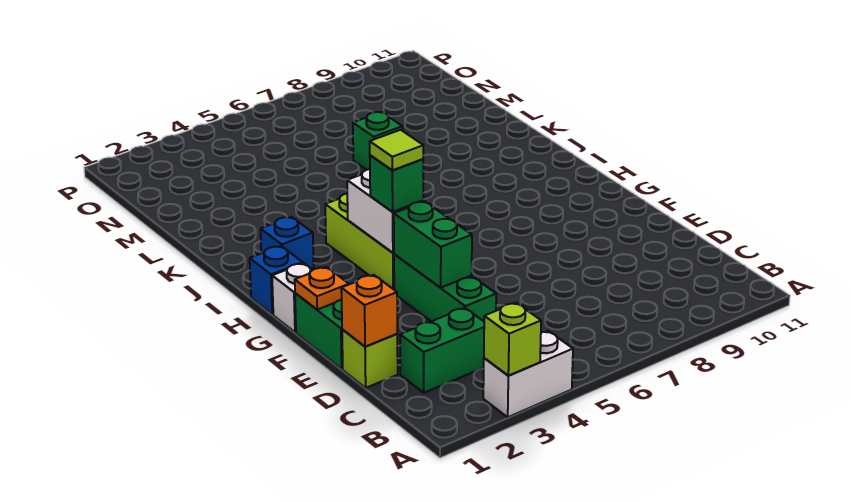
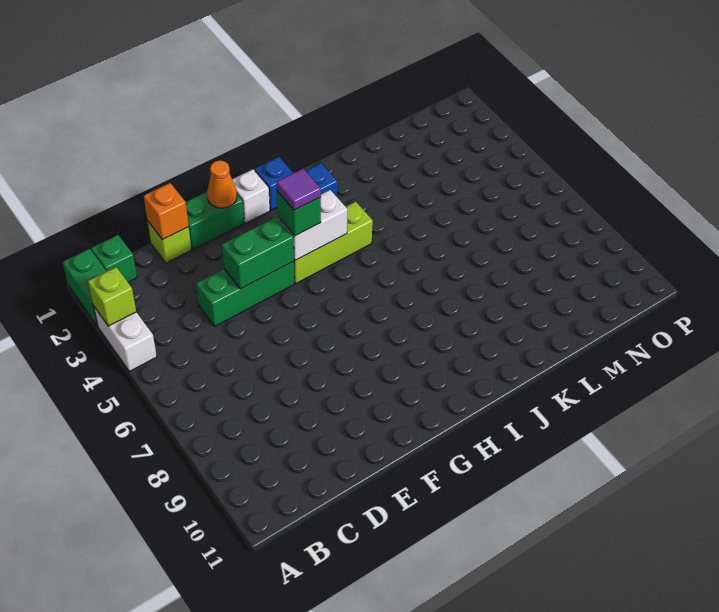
green brick C2:C3 level 1 -> green brick A1:A2 level 1
orange plate F1 level 2 -> orange cone F1 level 2
lime tile G4 level 4 -> purple tile G4 level 4
green brick L7 level 1 -> green brick B1 level 1

